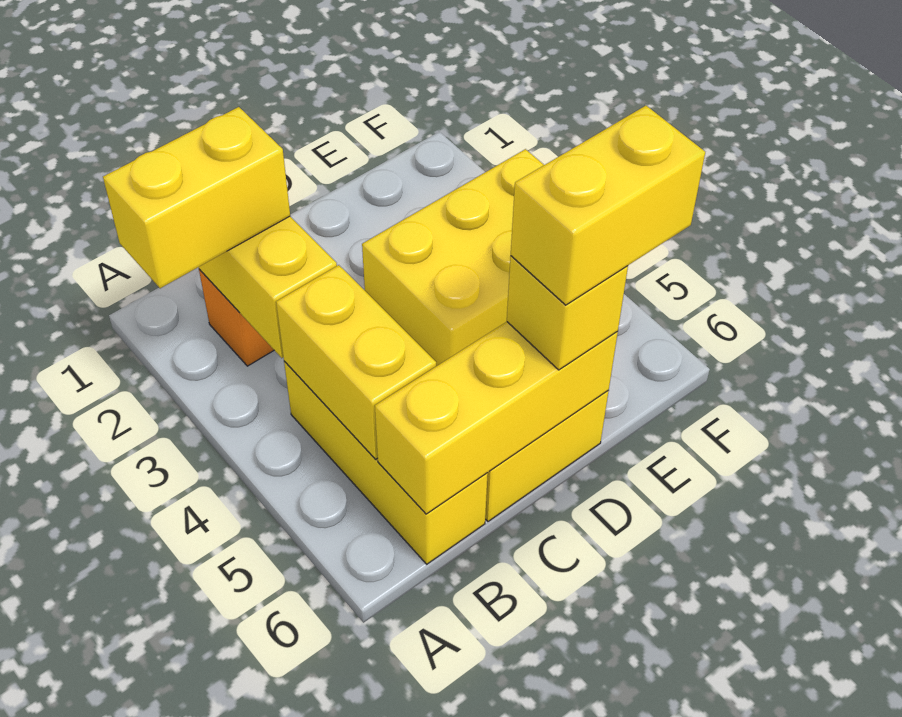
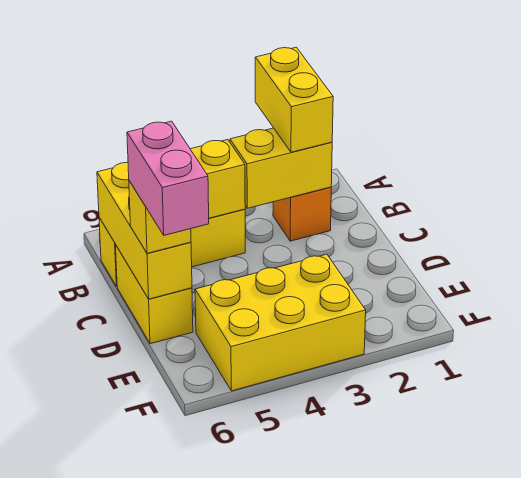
yellow brick D3:F4 level 1 -> yellow brick E3:F5 level 1
yellow brick D6:E6 level 4 -> pink brick D6:E6 level 4

